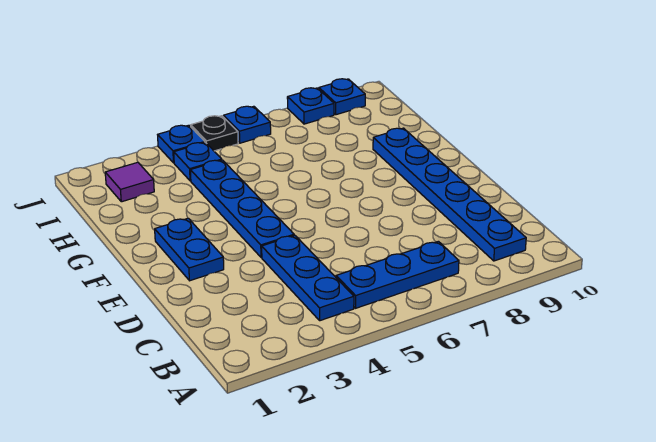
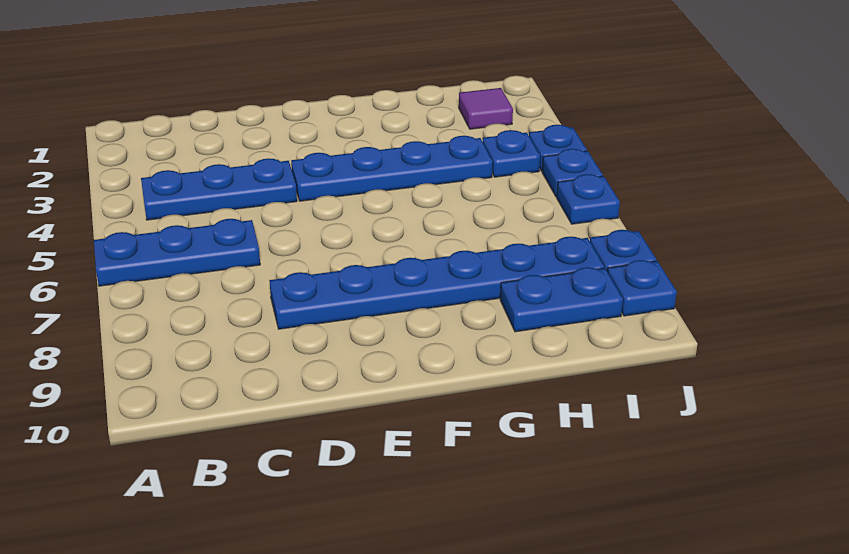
blue plate B5:B7 level 1 -> blue plate A6:C6 level 1
blue plate B9:G9 level 1 -> blue plate D8:I8 level 1
blue plate E2:F2 level 1 -> blue plate H9:I9 level 1
black plate J5 level 1 -> blue plate J5 level 1

